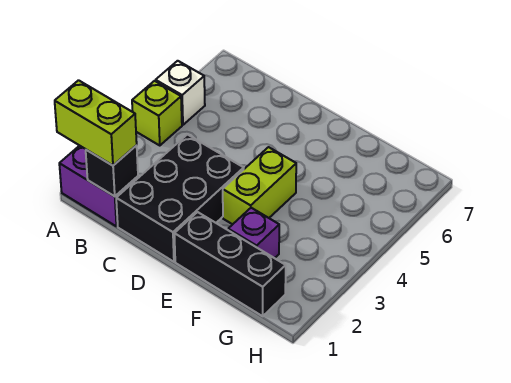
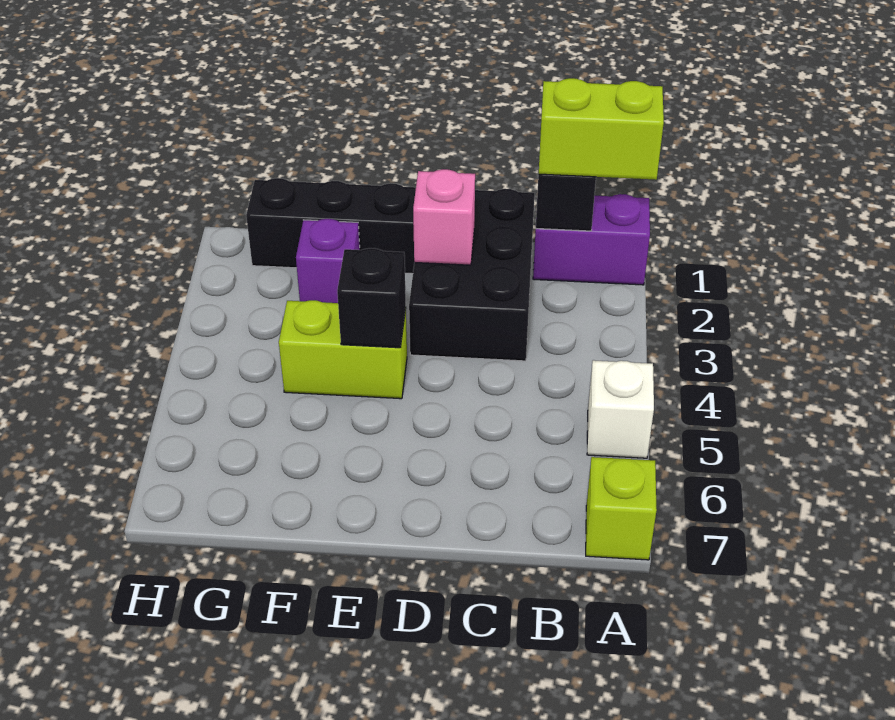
lime brick A4 level 1 -> lime brick A7 level 1
none -> pink brick D2 level 2
lime brick E3:E4 level 1 -> lime brick E4:F4 level 1
none -> black brick E4 level 2

